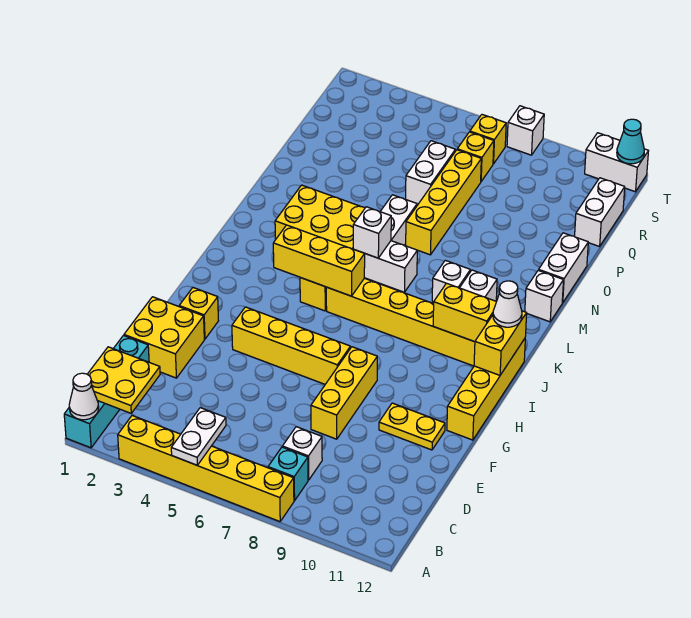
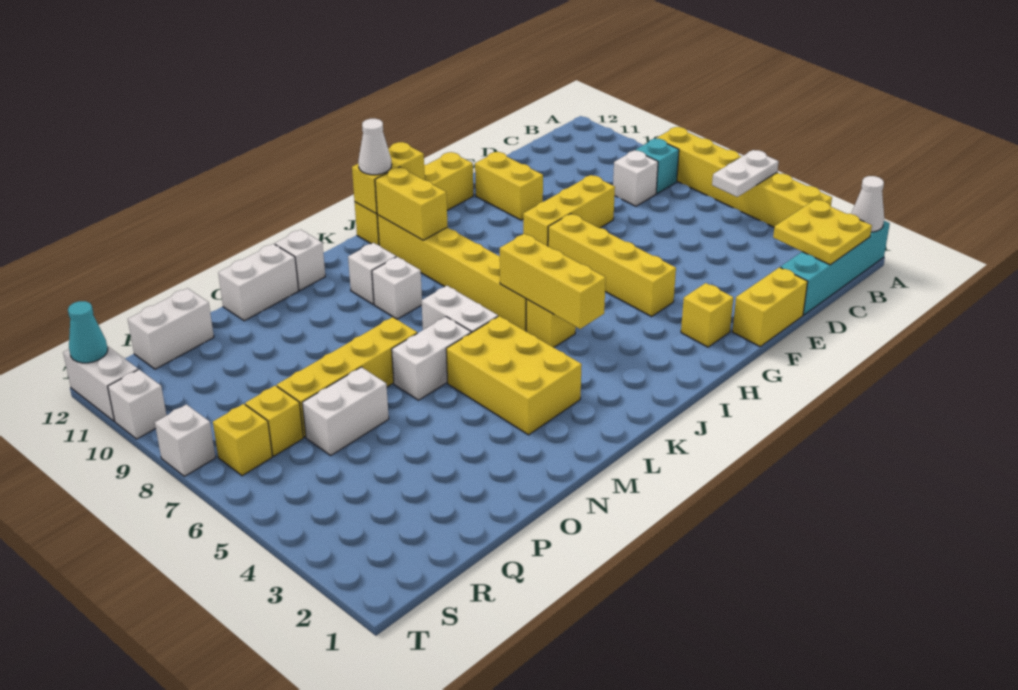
yellow brick E1:F2 level 1 -> yellow brick E1:F1 level 1
yellow plate F10:F11 level 1 -> yellow brick F10:F11 level 1
white brick L6 level 2 -> white brick T10 level 1

